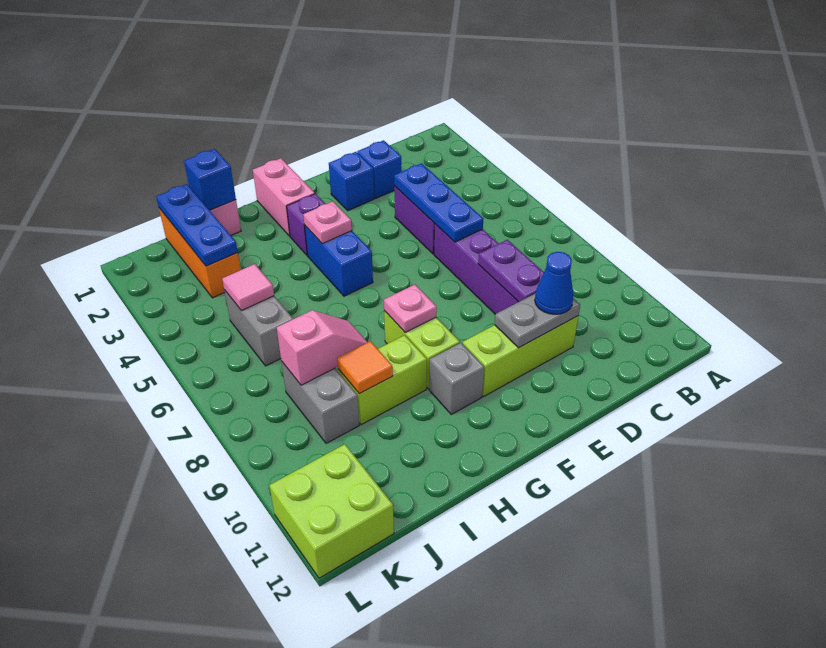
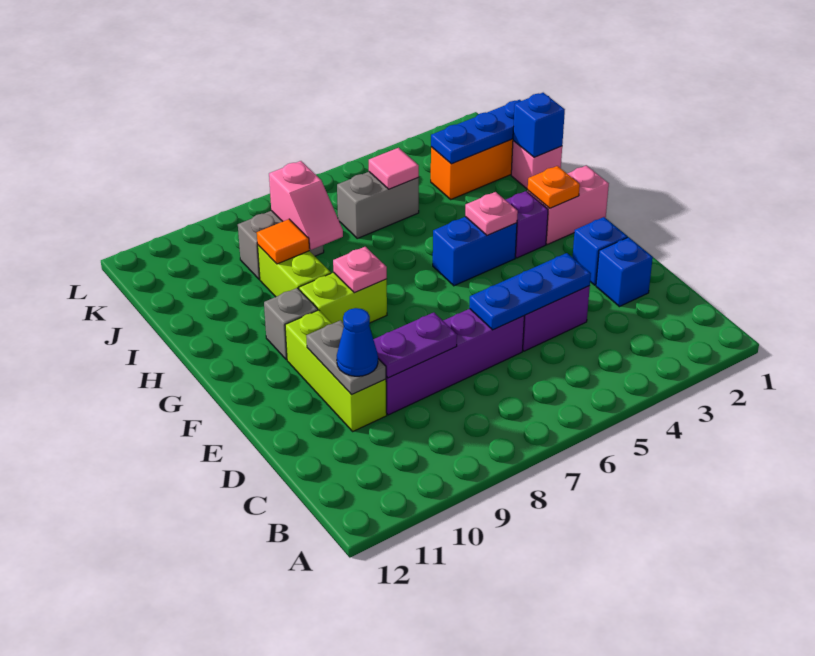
none -> orange plate G2 level 2
lime brick K11:L12 level 1 -> none

